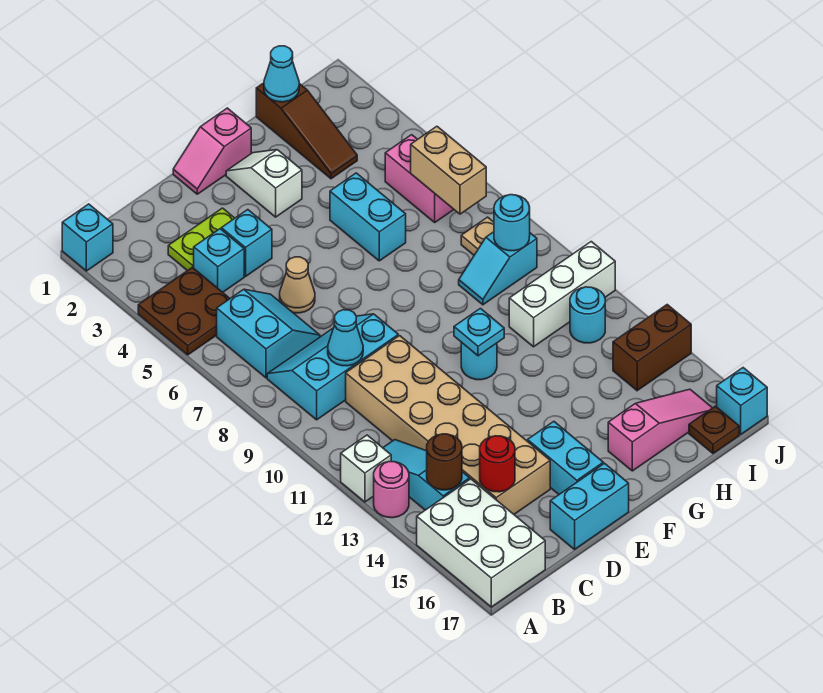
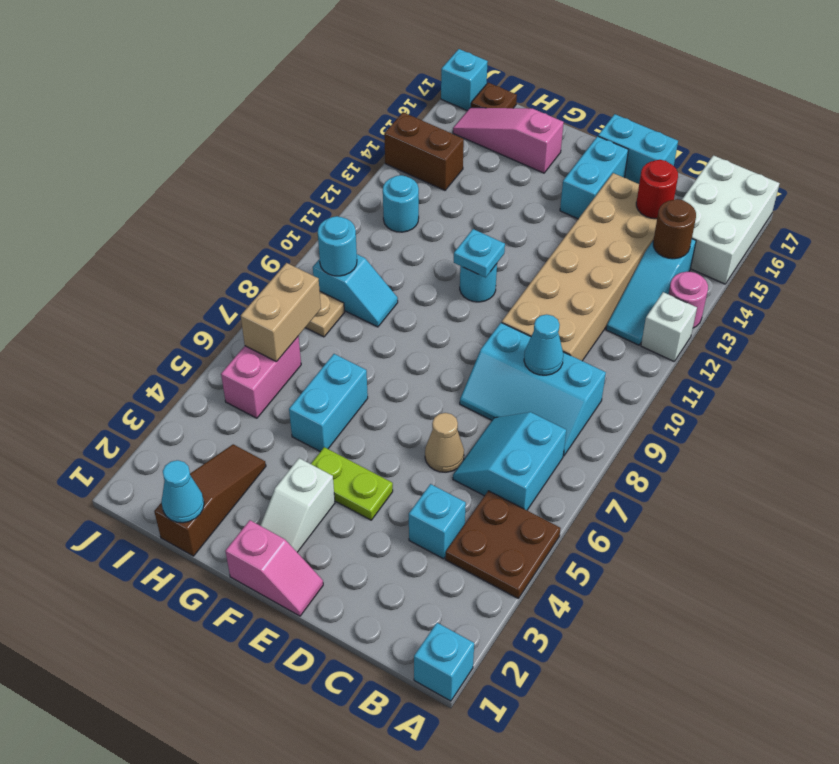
lime plate C3:D3 level 1 -> lime plate E4:F4 level 1
cyan brick D4 level 1 -> none
white brick H11:J11 level 1 -> none

